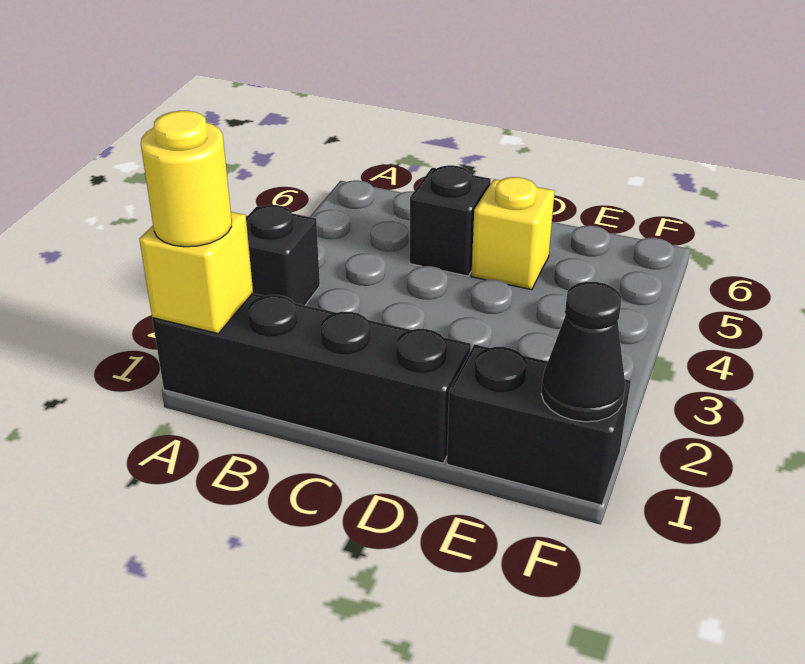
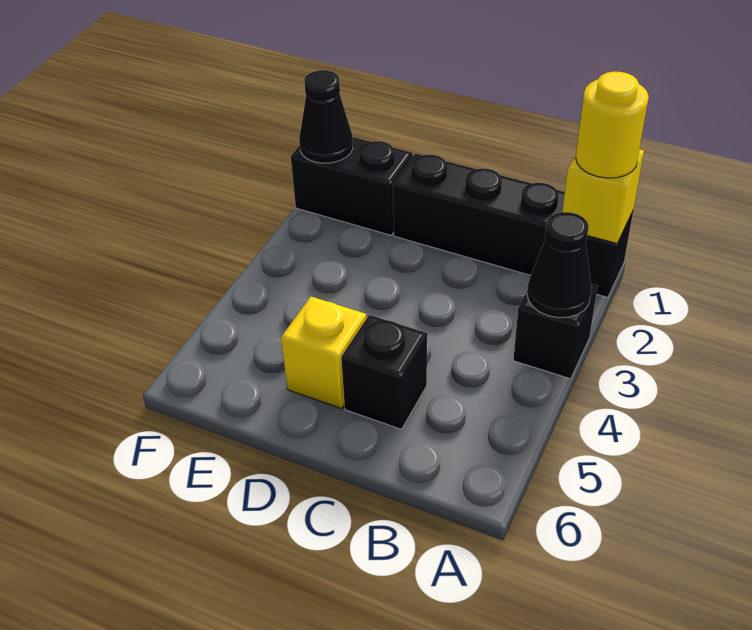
none -> black cone A3 level 2

